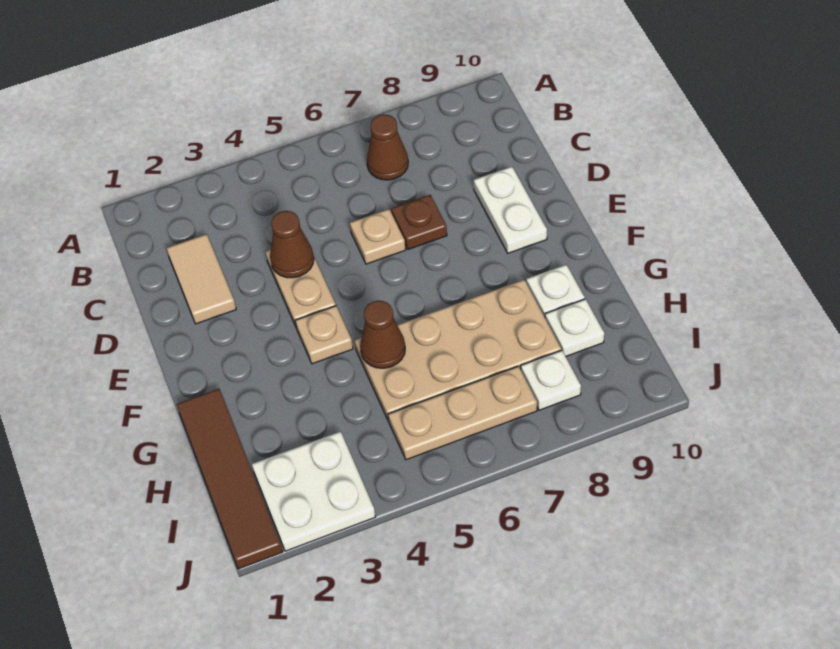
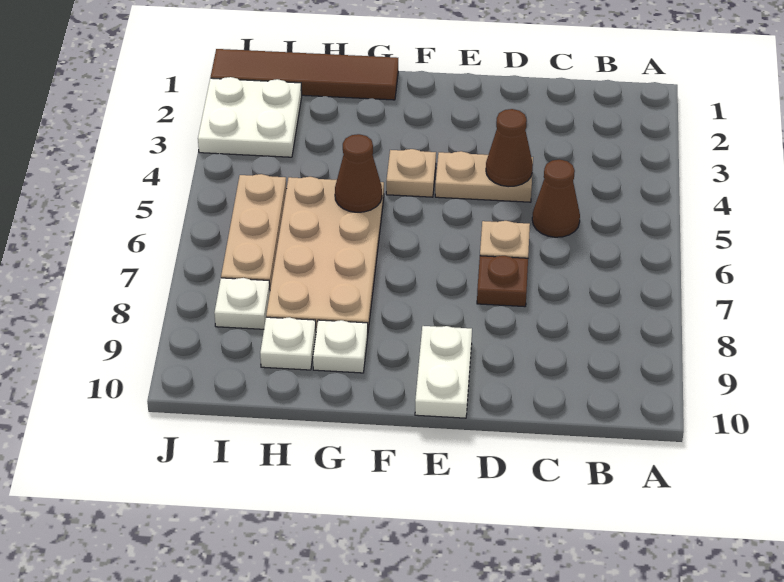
brown cone B7 level 1 -> brown cone C5 level 1
tan tile C2:D2 level 1 -> none
white plate D9:E9 level 1 -> white plate E9:E10 level 1

